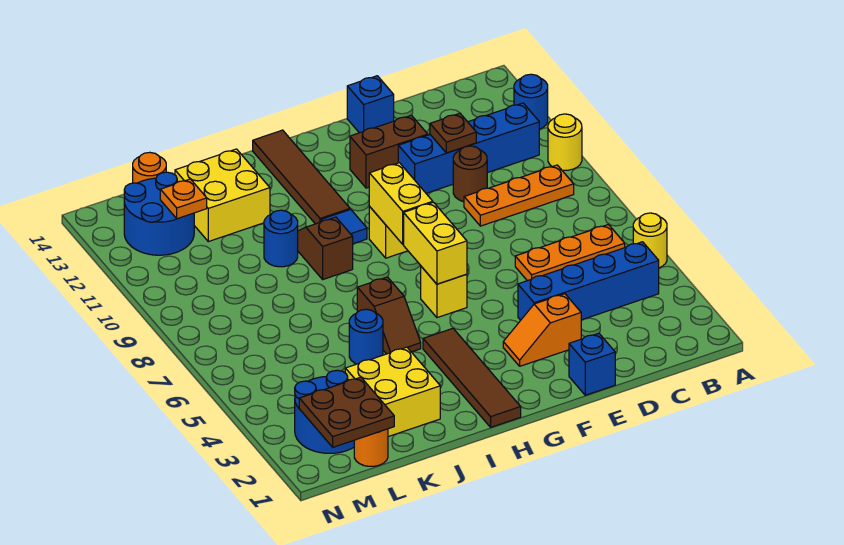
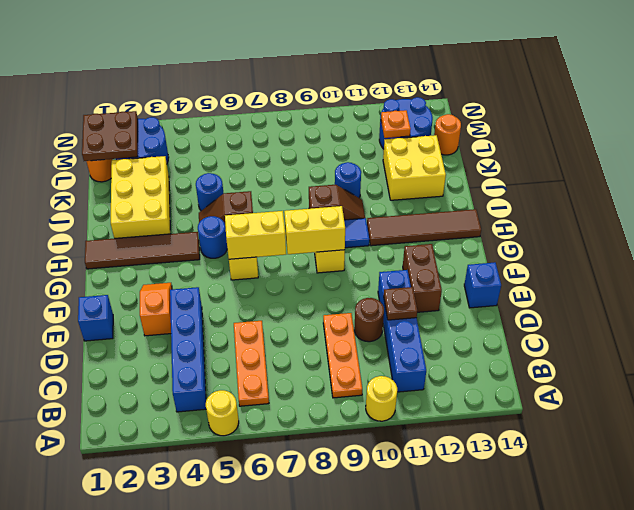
blue round brick A12 level 1 -> blue round brick H5 level 1
yellow brick J2:K3 level 1 -> yellow brick I2:K3 level 1

